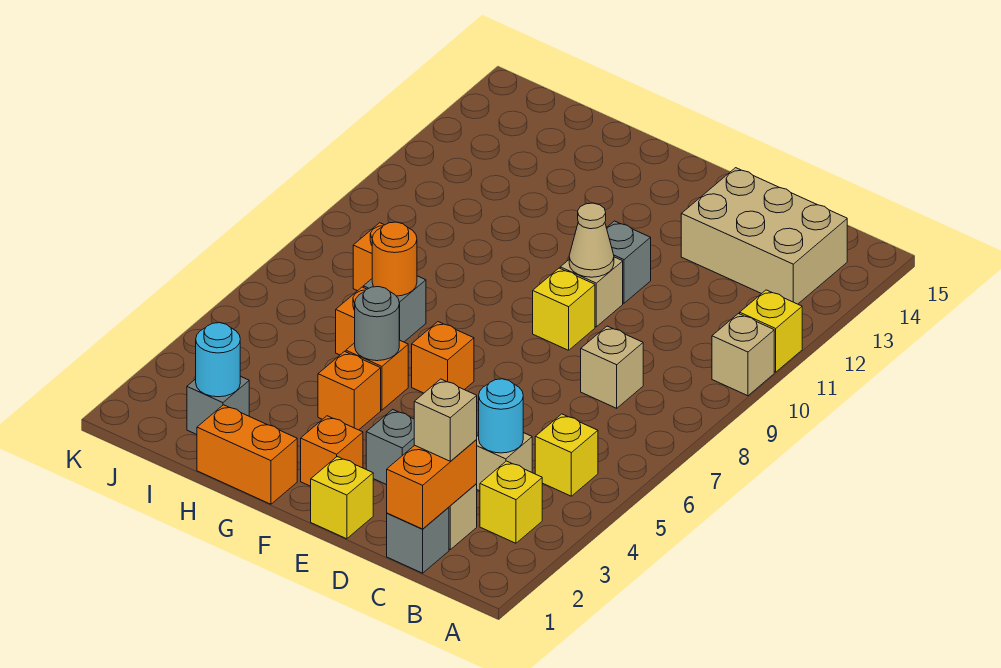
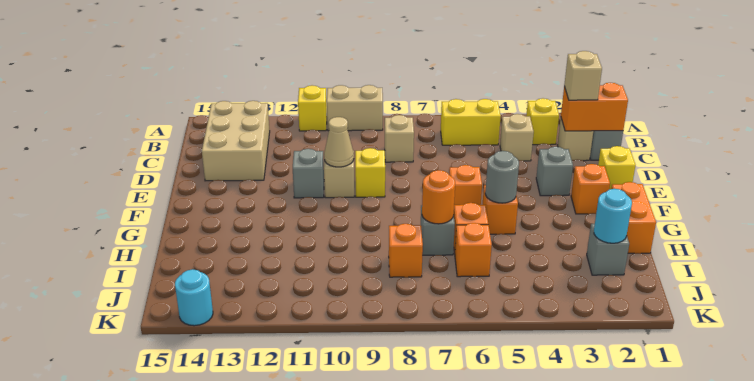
tan brick A10 level 1 -> tan brick A9:A10 level 1
yellow brick B5 level 1 -> yellow brick B5:B6 level 1
cyan round brick C4 level 2 -> cyan round brick K14 level 1
orange brick G4 level 1 -> orange brick I6 level 1

